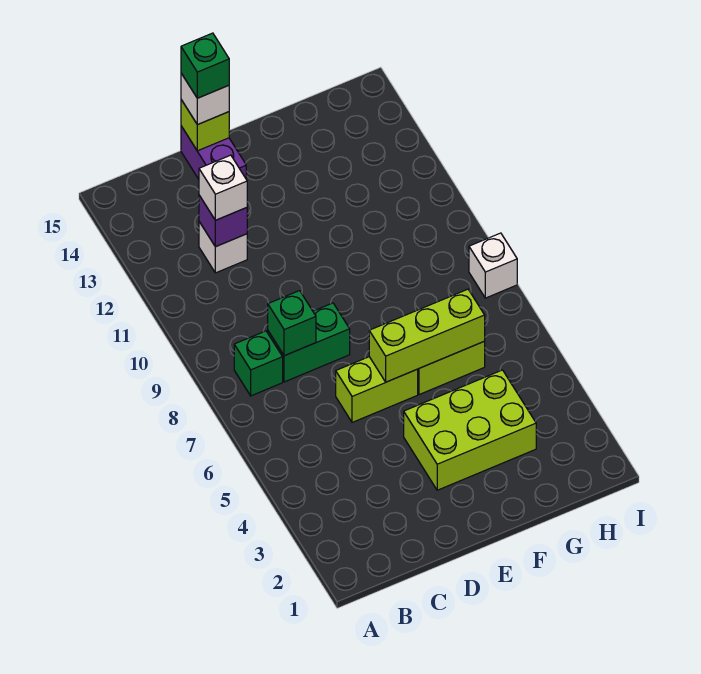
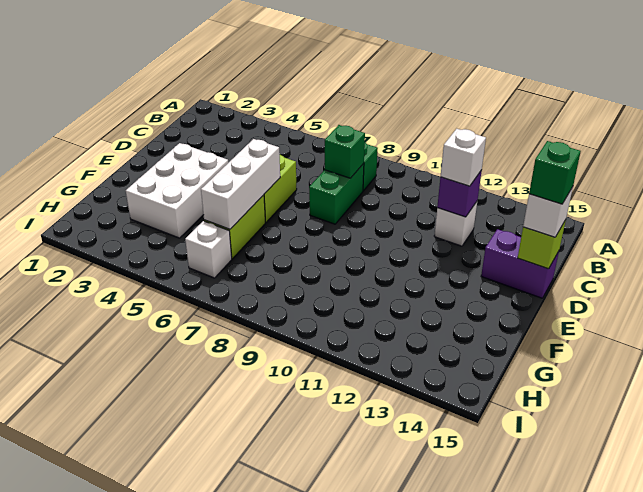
lime brick E3:G4 level 1 -> white brick E3:G4 level 1
lime brick E6:G6 level 2 -> white brick E6:G6 level 2
white brick I8 level 1 -> white brick H6 level 1

